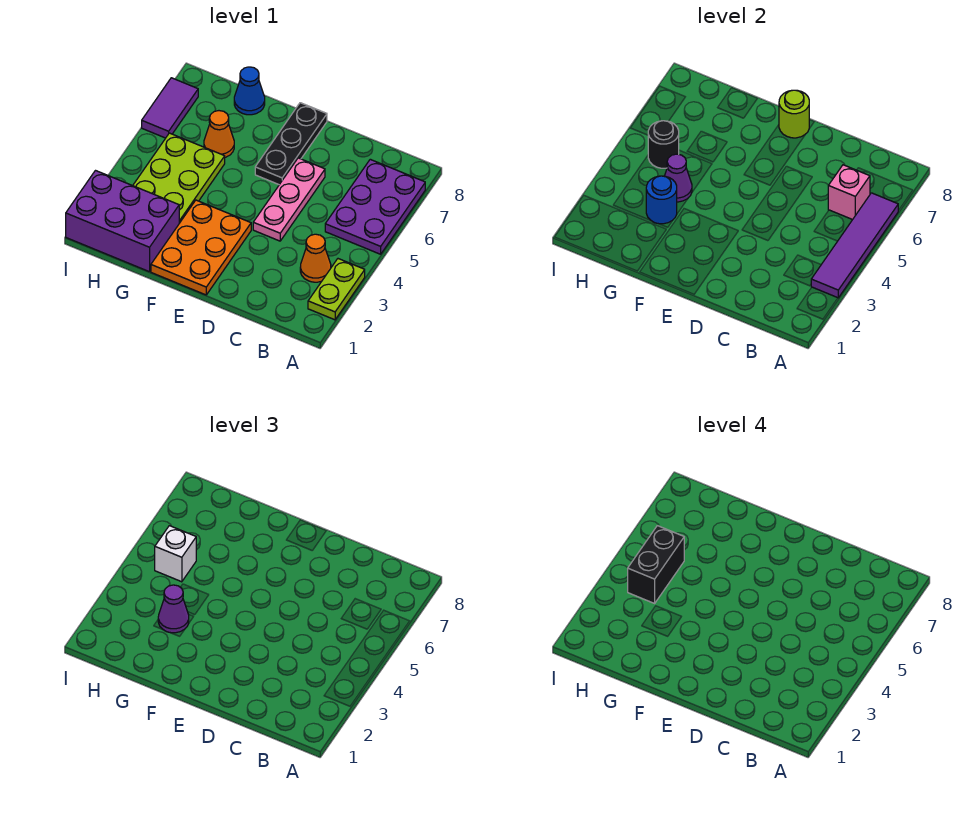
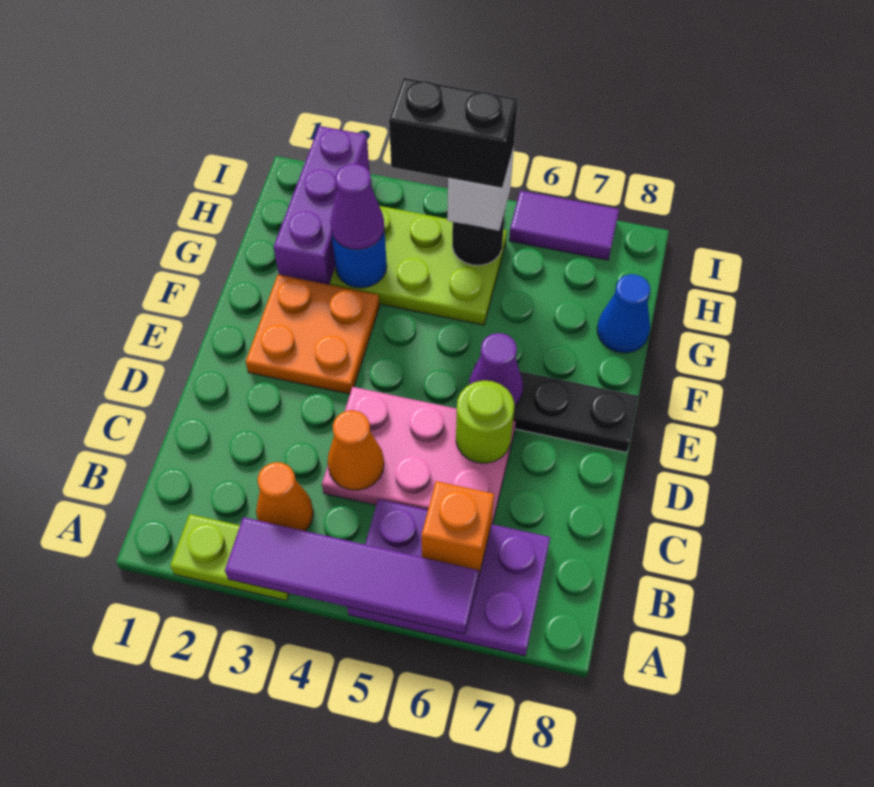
pink brick B6 level 2 -> orange brick B6 level 2
pink plate D4:D6 level 1 -> pink plate C4:D6 level 1
orange plate E1:F3 level 1 -> orange plate E2:F3 level 1
lime round brick E8 level 2 -> lime round brick D6 level 2
purple brick G1:I2 level 1 -> purple brick G2:I2 level 1
purple cone G4 level 2 -> purple cone E6 level 2
orange cone G6 level 1 -> orange cone C4 level 2

